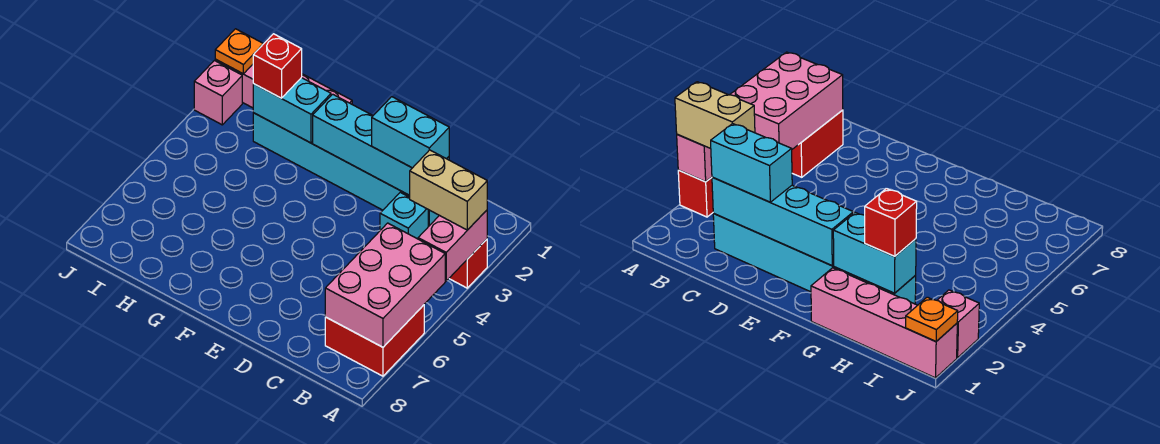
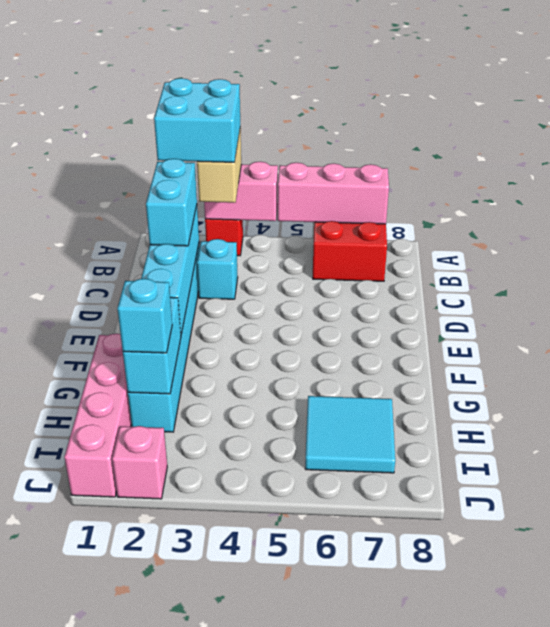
none -> cyan brick A2:B3 level 4
pink brick A5:B7 level 2 -> pink brick A5:A7 level 2
red brick H2 level 3 -> cyan brick H2 level 3
none -> cyan tile H6:I7 level 1
orange plate J1 level 2 -> none

